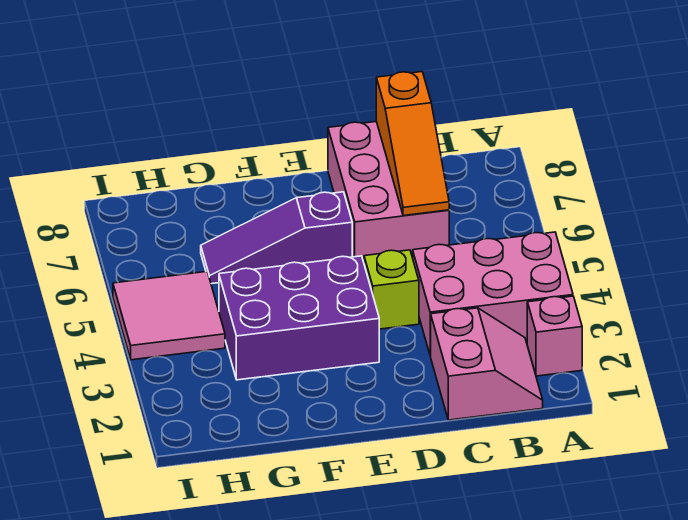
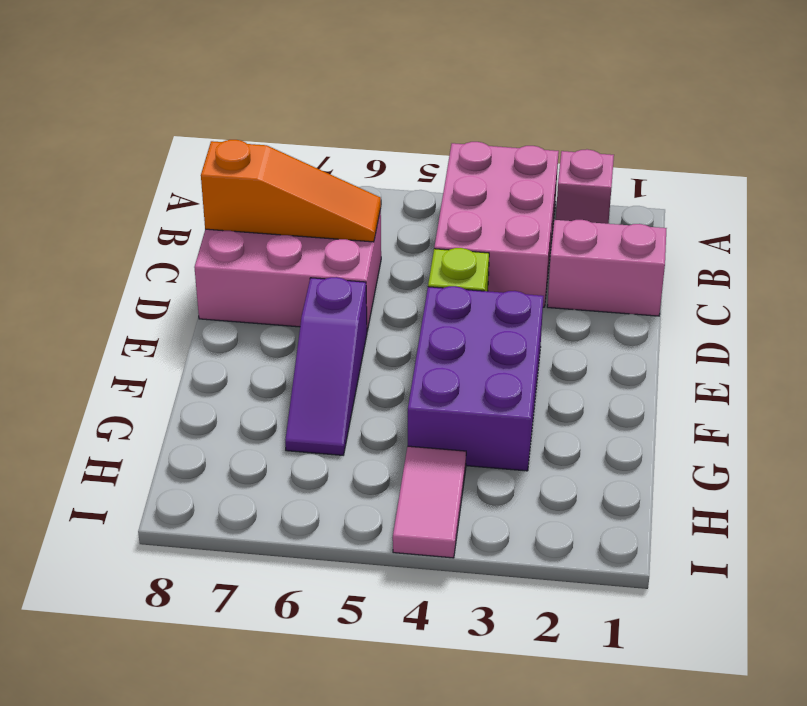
pink tile H4:I5 level 1 -> pink tile H4:I4 level 1

